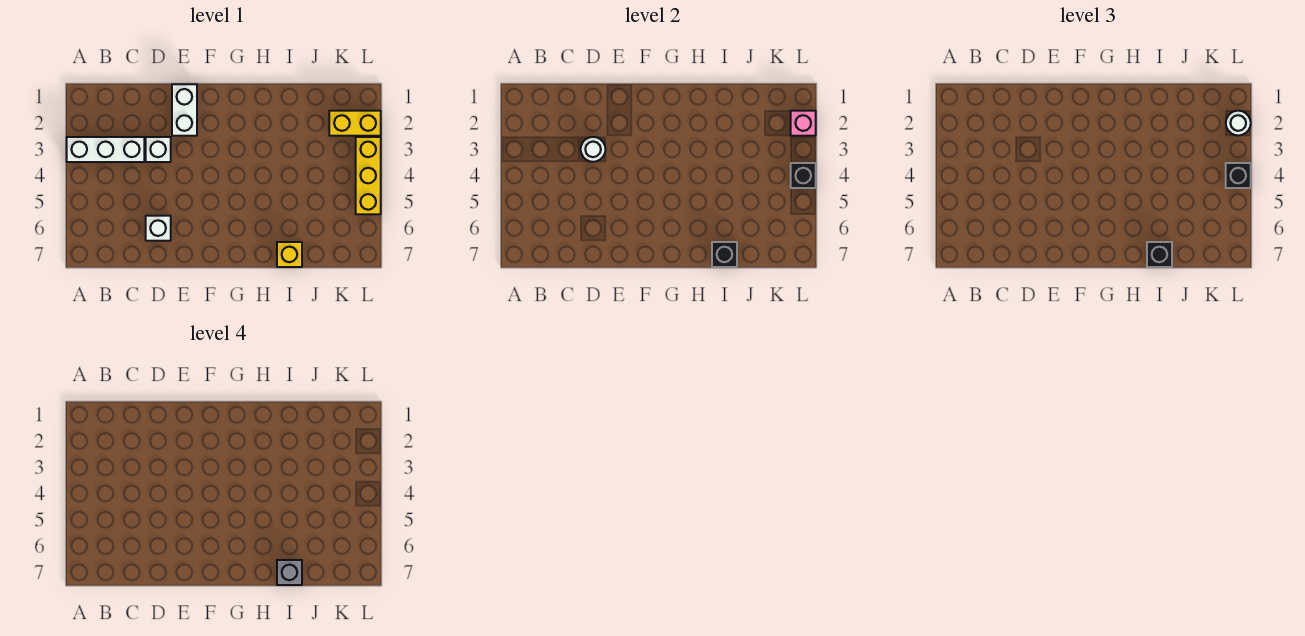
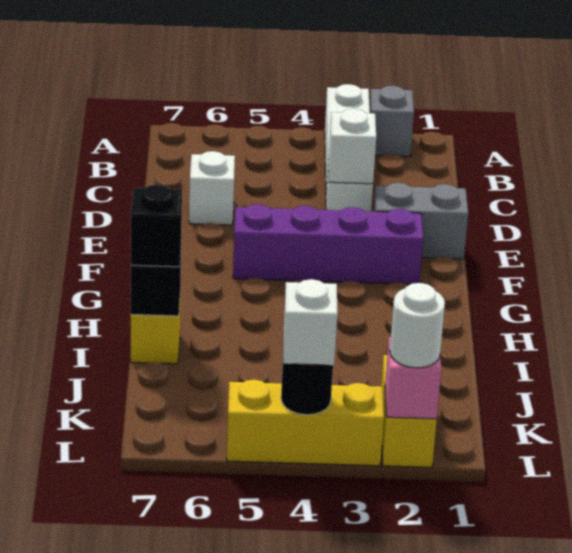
white round brick D3 level 2 -> white brick D3 level 2
white brick E1:E2 level 1 -> grey brick E1:E2 level 1
none -> purple brick F2:F5 level 1
grey brick I7 level 4 -> grey brick A2 level 1
black brick L4 level 2 -> black round brick L4 level 2
black brick L4 level 3 -> white brick L4 level 3

